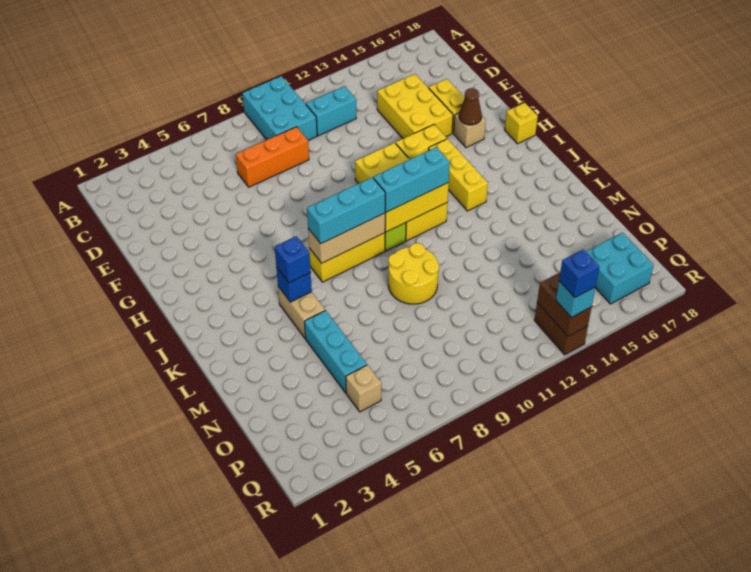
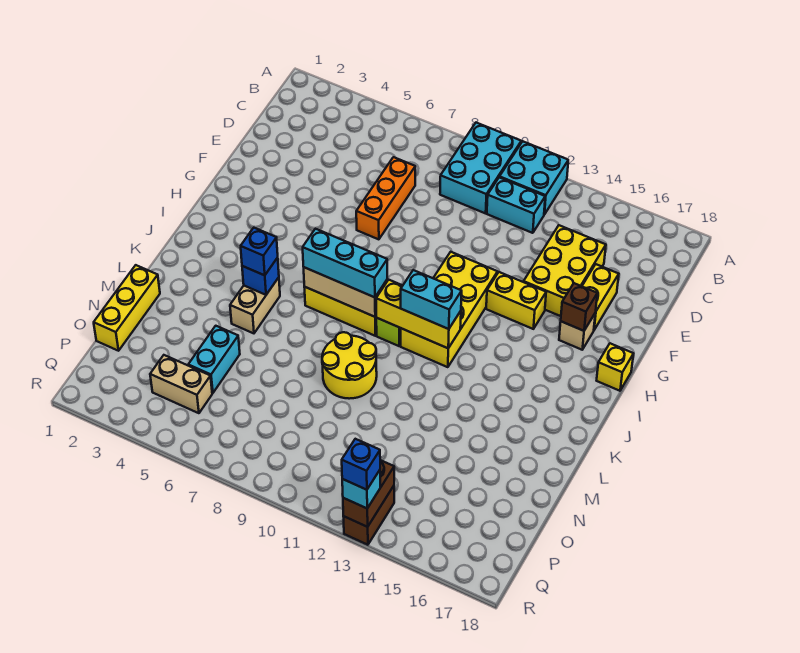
orange brick D7:D9 level 1 -> orange brick D7:F7 level 1
brown cone G16 level 2 -> brown brick G16 level 2
yellow brick H14:J14 level 1 -> yellow brick M1:O1 level 1
cyan brick J10:J12 level 3 -> cyan brick J11:J12 level 3
cyan brick M5:O5 level 1 -> cyan brick N5:O5 level 1
tan brick P5 level 1 -> tan brick P4:P5 level 1
cyan brick P16:Q17 level 1 -> cyan brick A11:B12 level 1

